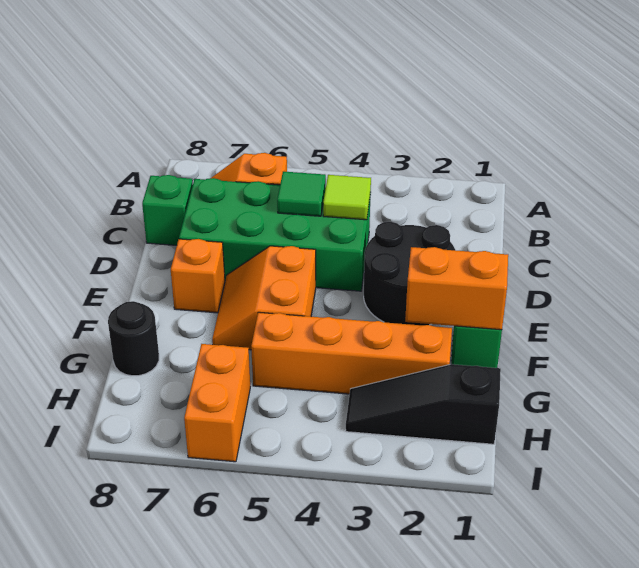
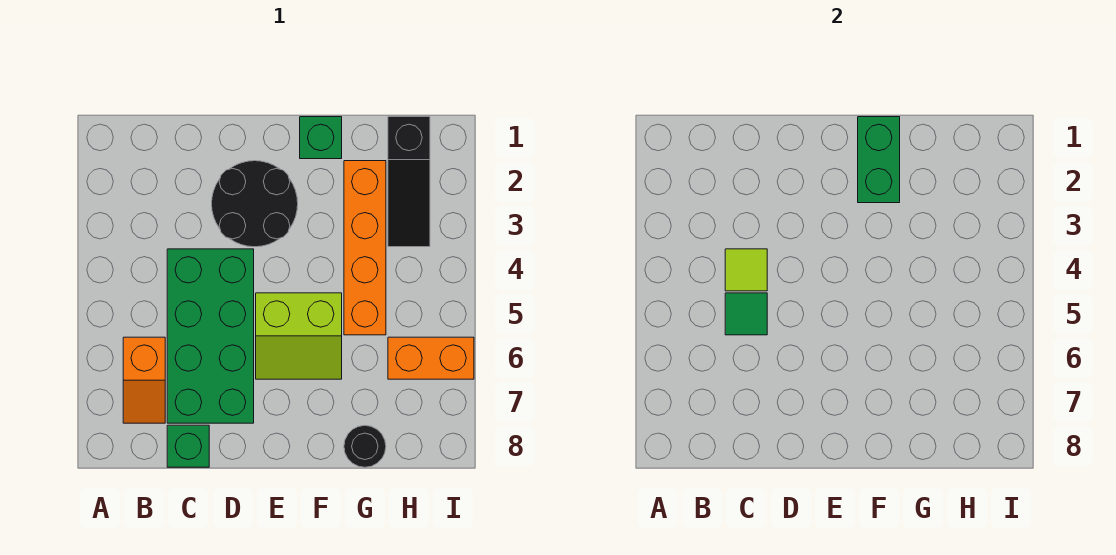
orange slope E5:F6 level 1 top 5 -> lime slope E5:F6 level 1 top 5
orange brick E7 level 1 -> none
orange brick F1:F2 level 2 -> green brick F1:F2 level 2

